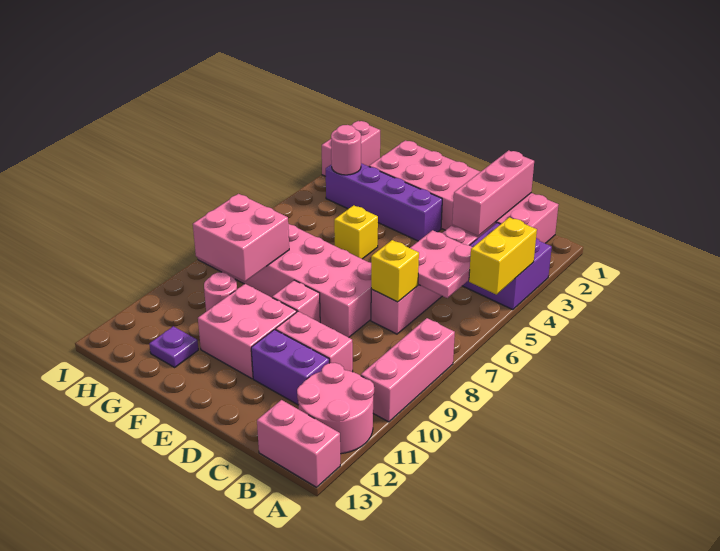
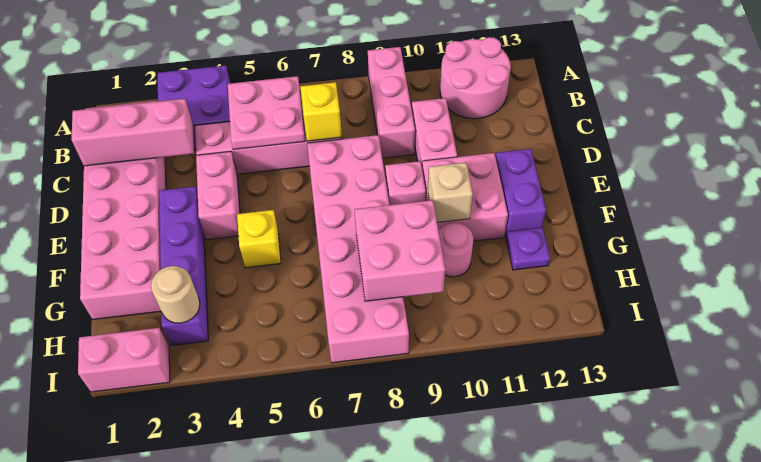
yellow brick A4:A5 level 2 -> none
pink brick A8:A10 level 1 -> pink brick A9:C9 level 1
pink brick A13:B13 level 1 -> pink brick D4:E4 level 1
purple brick C11:D11 level 1 -> purple brick E12:F12 level 1
none -> tan brick F10 level 2
pink round brick H3 level 2 -> tan round brick H3 level 2

